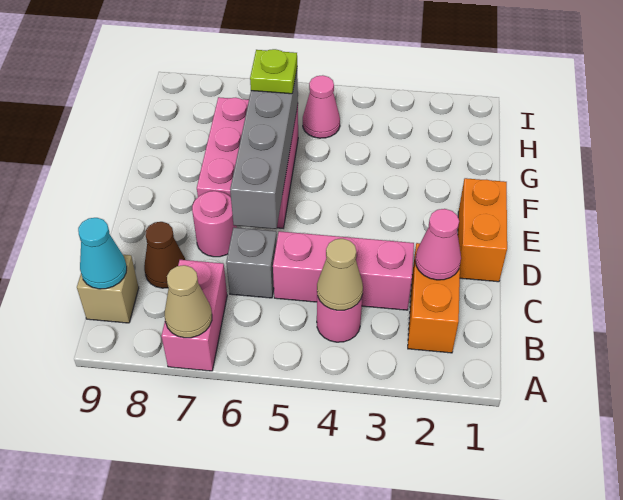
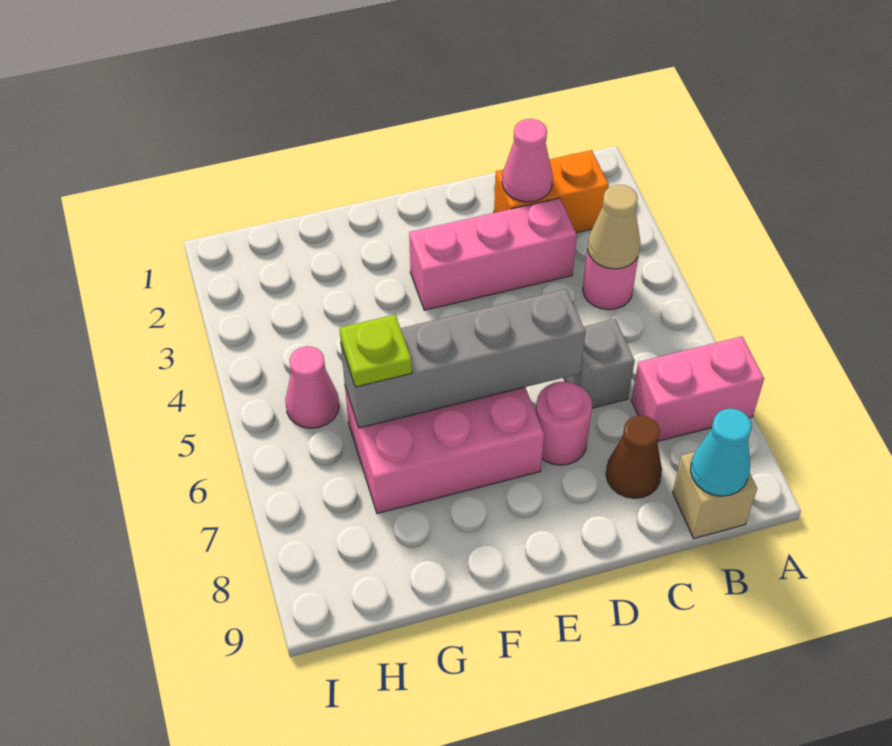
tan cone A7 level 2 -> none
pink brick C3:C5 level 1 -> pink brick C3:E3 level 1
orange brick D1:E1 level 1 -> none

